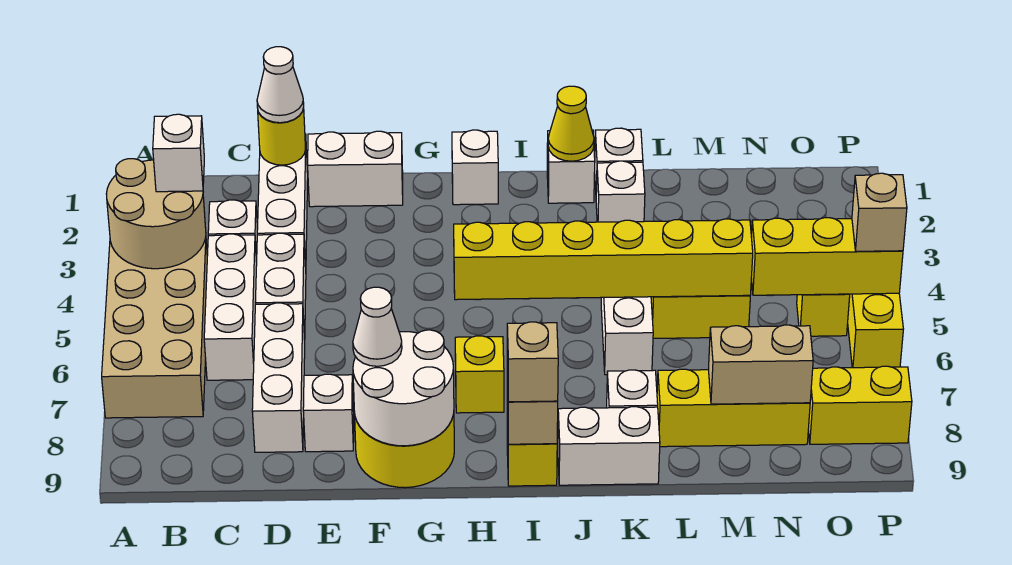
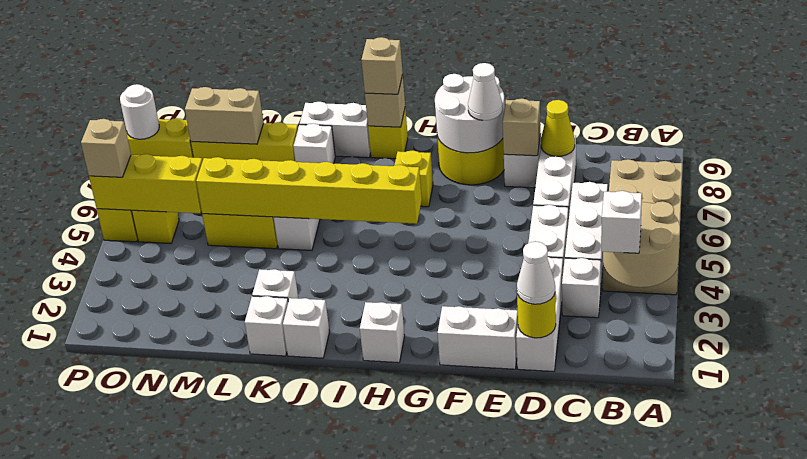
none -> tan brick E8 level 2
yellow cone J1 level 2 -> yellow cone D8 level 2
none -> white round brick P8 level 2

